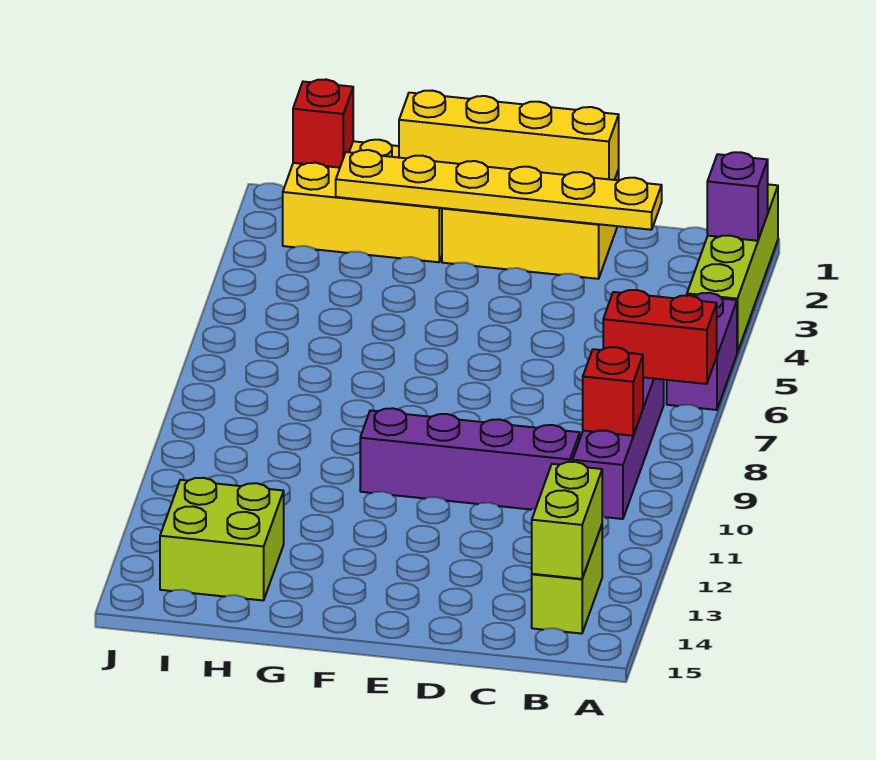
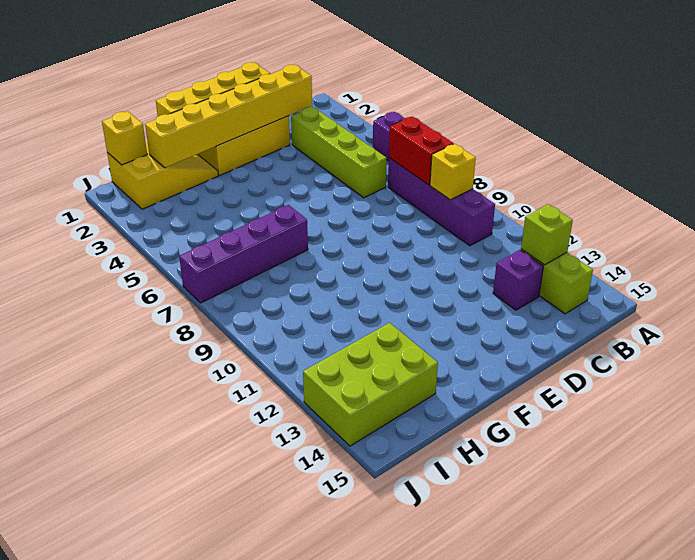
lime brick A1:A4 level 1 -> lime brick C3:C6 level 1
purple brick A2 level 2 -> purple brick C13 level 1
red brick A7:B7 level 2 -> red brick B7:B8 level 2
red brick B9 level 2 -> yellow brick B9 level 2
lime brick B13:B14 level 2 -> lime brick B13 level 2
yellow plate C2:H2 level 2 -> yellow brick C2:H2 level 2
purple brick C10:F10 level 1 -> purple brick G7:J7 level 1
yellow brick G1:I2 level 1 -> yellow slope G1:I2 level 1 top I
lime brick H13:I14 level 1 -> lime brick H13:J14 level 1
red brick I1 level 2 -> yellow brick I1 level 2

